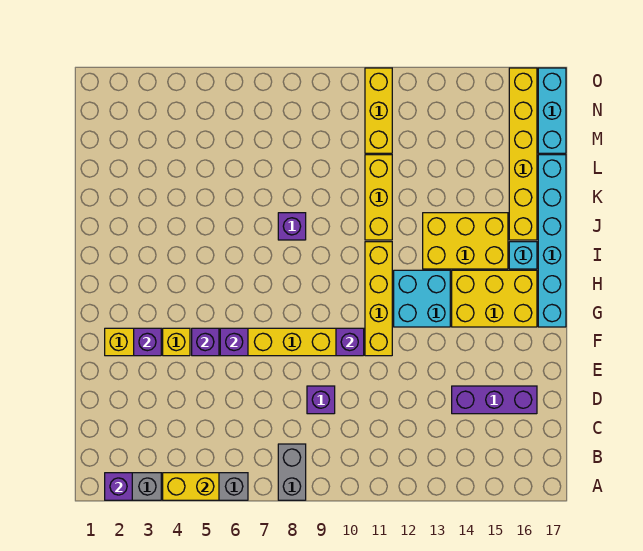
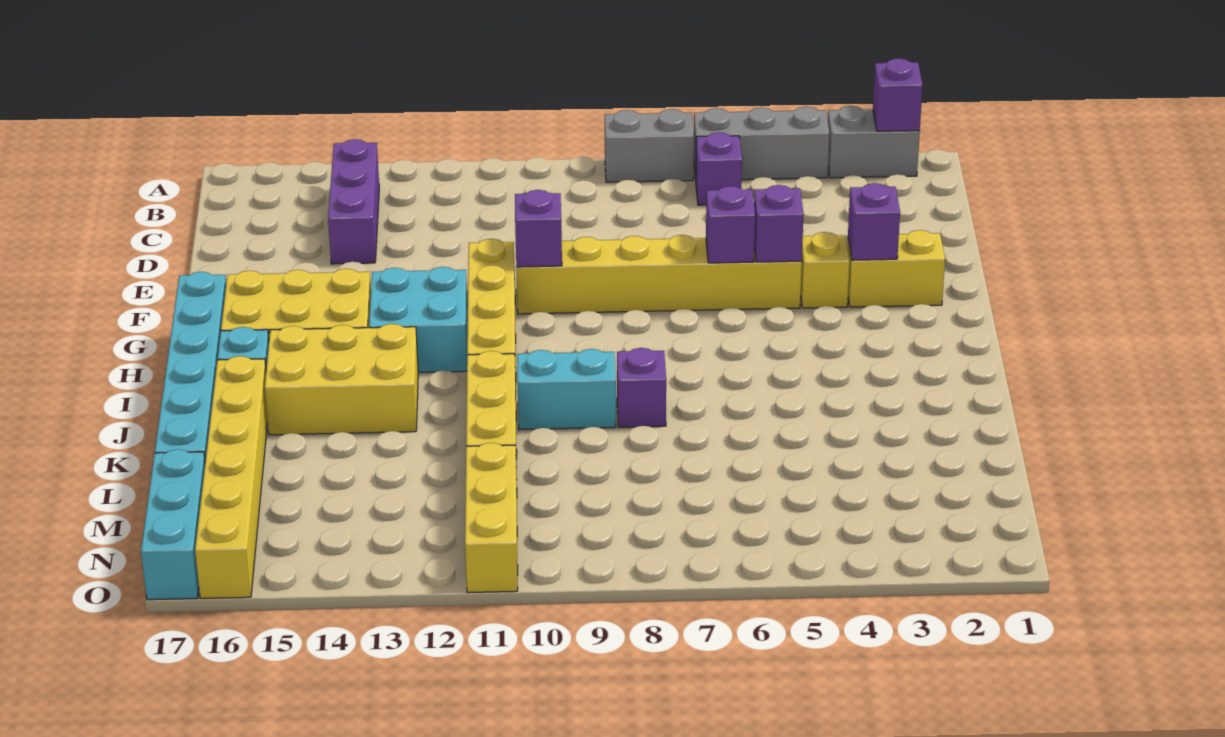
yellow brick A4:A5 level 2 -> none
grey brick A8:B8 level 1 -> grey brick A7:A8 level 1
purple brick D9 level 1 -> purple brick B6 level 1
purple brick D14:D16 level 1 -> purple brick B14:D14 level 1
none -> cyan brick J9:J10 level 1

